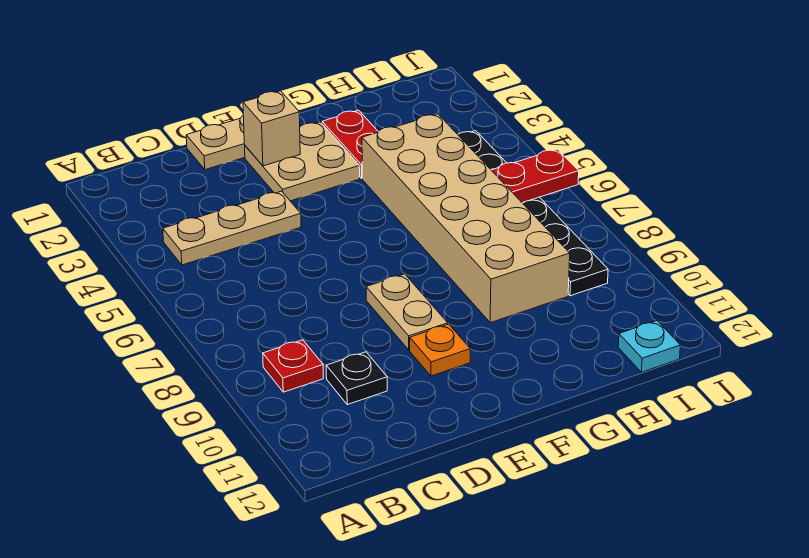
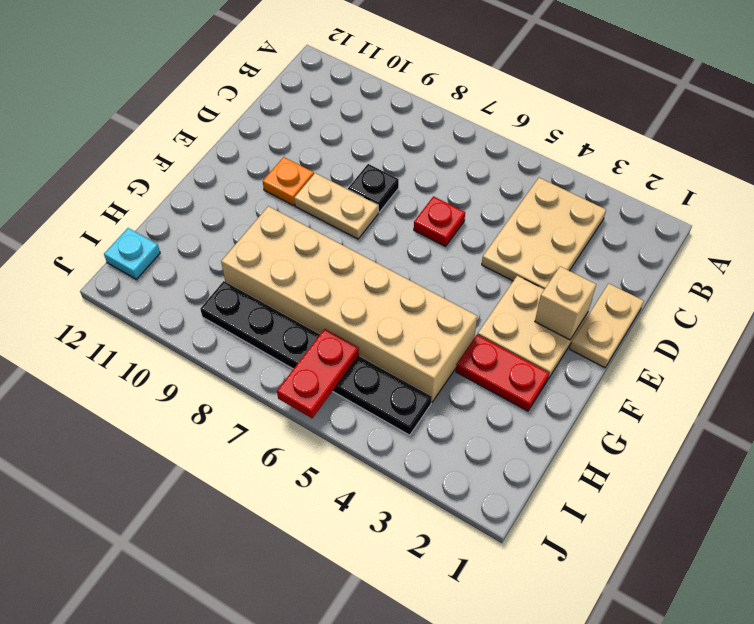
tan plate B4:D4 level 1 -> tan plate B3:D4 level 1
red plate B9 level 1 -> red plate D6 level 1
black plate C10 level 1 -> black plate D8 level 1

